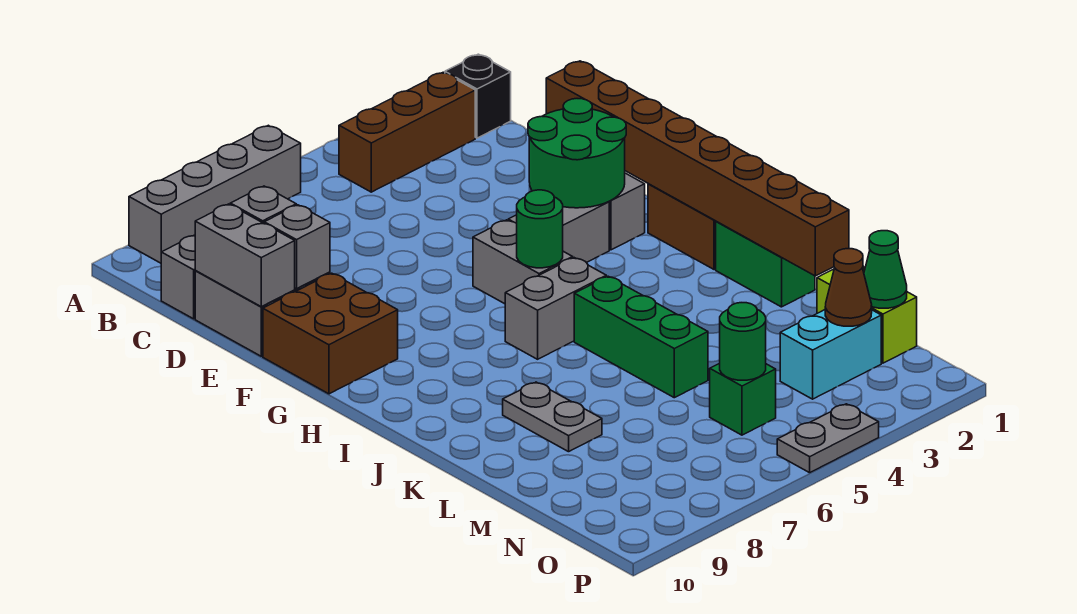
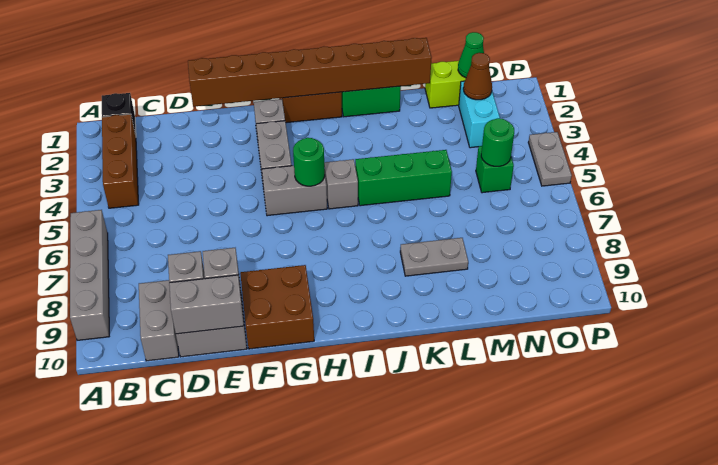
green round brick F2:G3 level 2 -> none
grey brick I5:I6 level 1 -> grey brick I5 level 1

